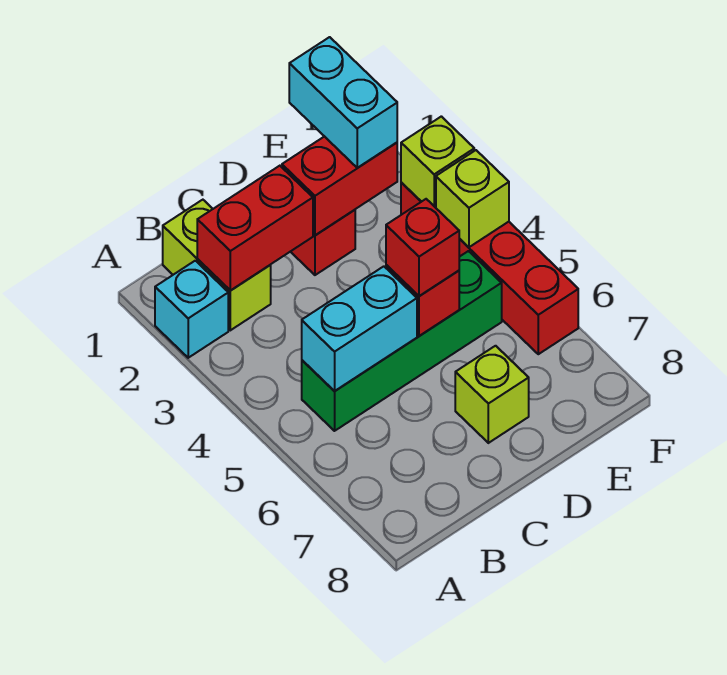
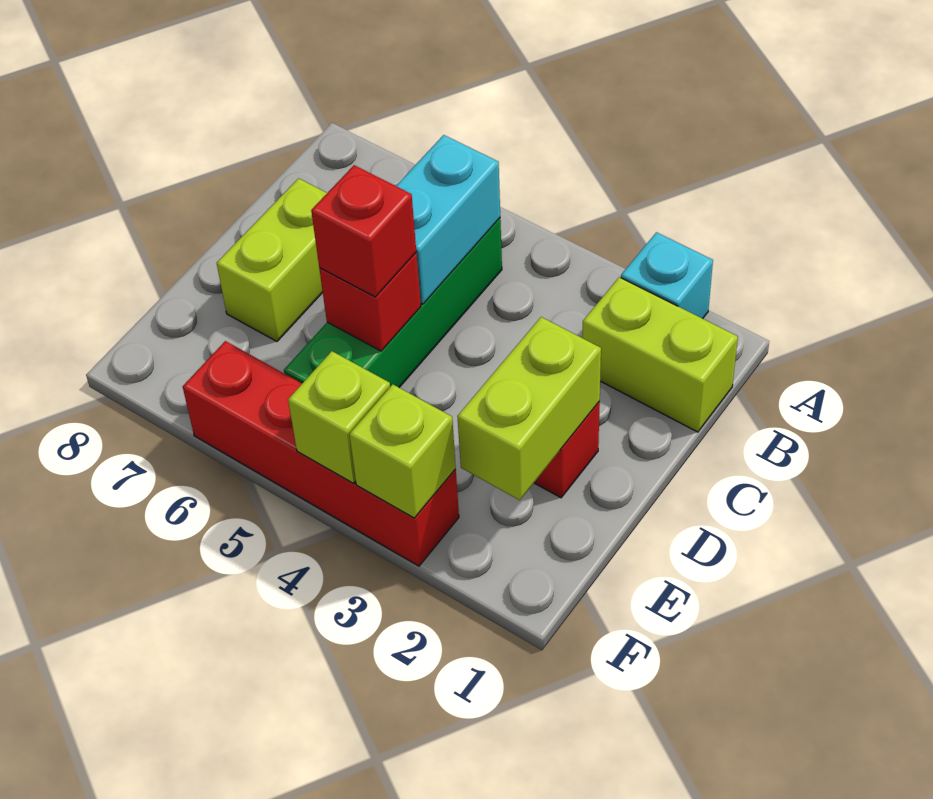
red brick B2:C2 level 2 -> none
red brick D2:E2 level 2 -> lime brick D2:E2 level 2
lime brick D7 level 1 -> lime brick C7:D7 level 1
cyan brick E1:E2 level 3 -> none

